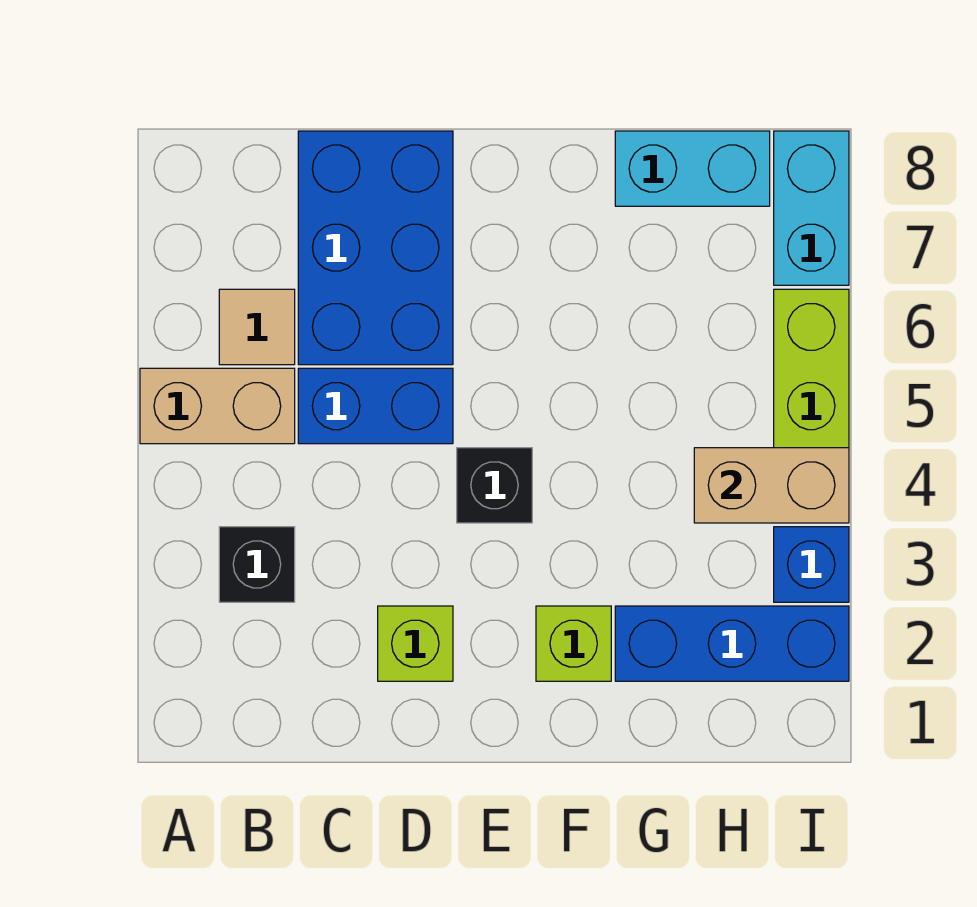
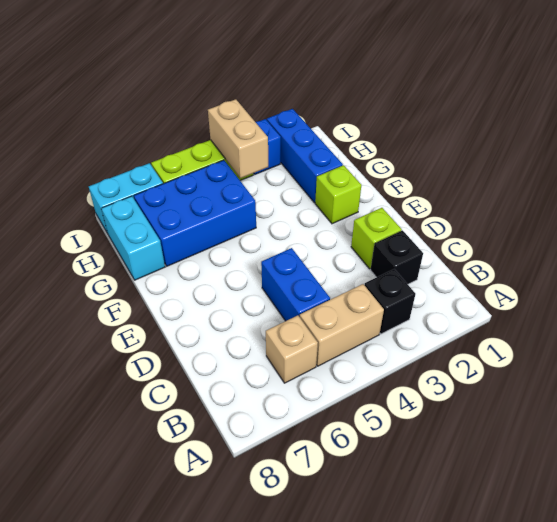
tan brick A5:B5 level 1 -> tan brick B4:B5 level 1
tan tile B6 level 1 -> tan brick B6 level 1
blue brick C6:D8 level 1 -> blue brick G5:H7 level 1
black brick E4 level 1 -> black brick C2 level 1

